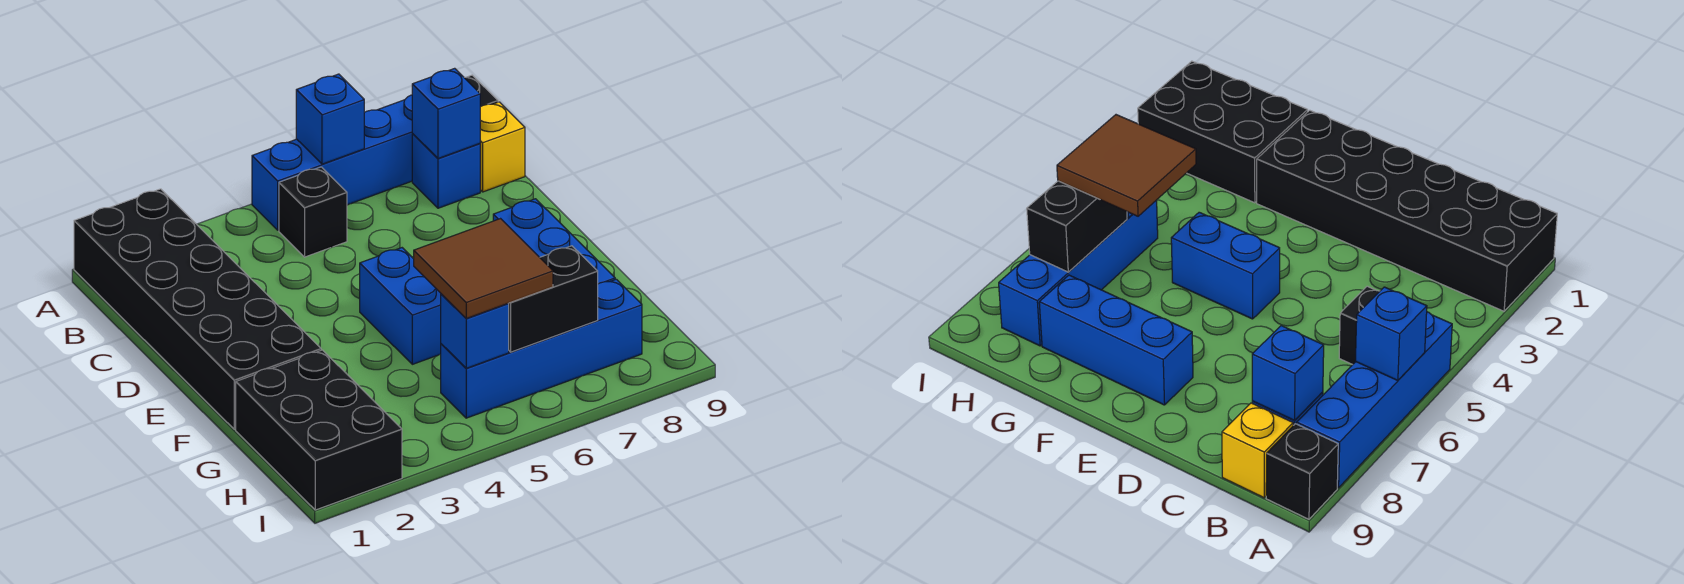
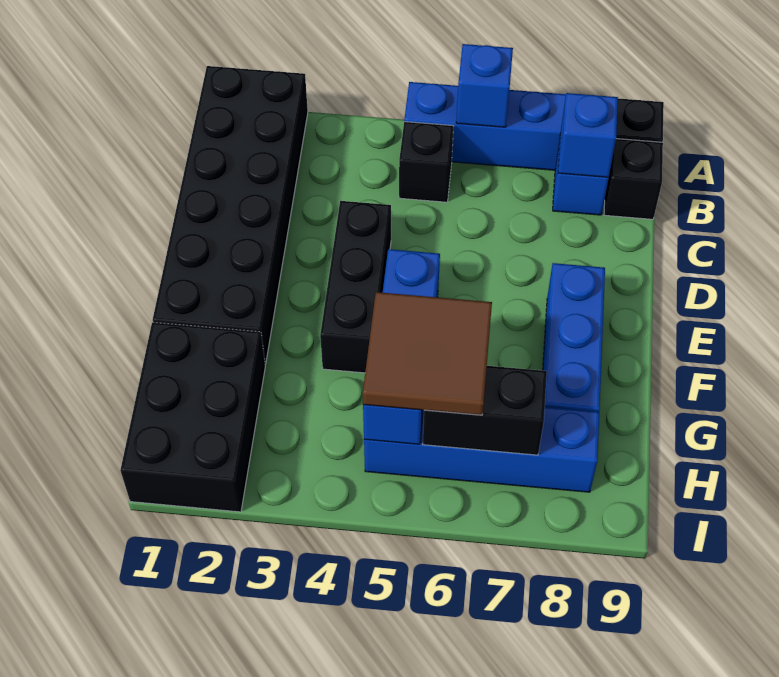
yellow brick B9 level 1 -> black brick B9 level 1
none -> black brick D4:F4 level 1

